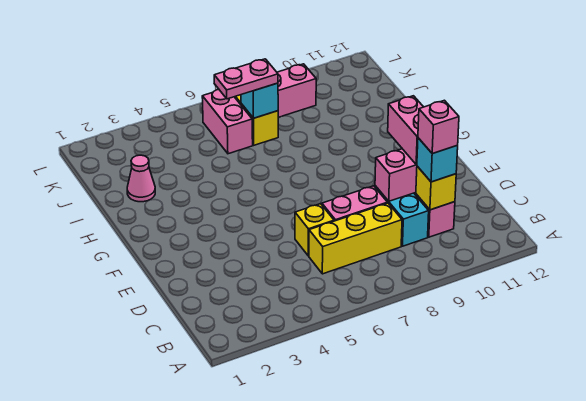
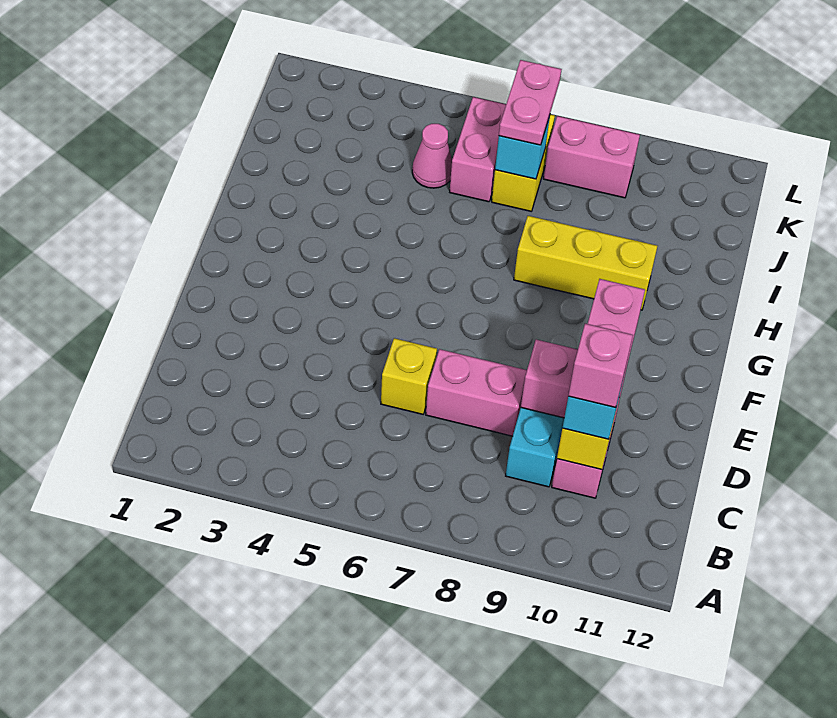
yellow brick C6:C8 level 1 -> yellow brick H8:H10 level 1
pink cone I2 level 1 -> pink cone J5 level 1
pink plate J6:J7 level 3 -> pink plate J7:K7 level 3

